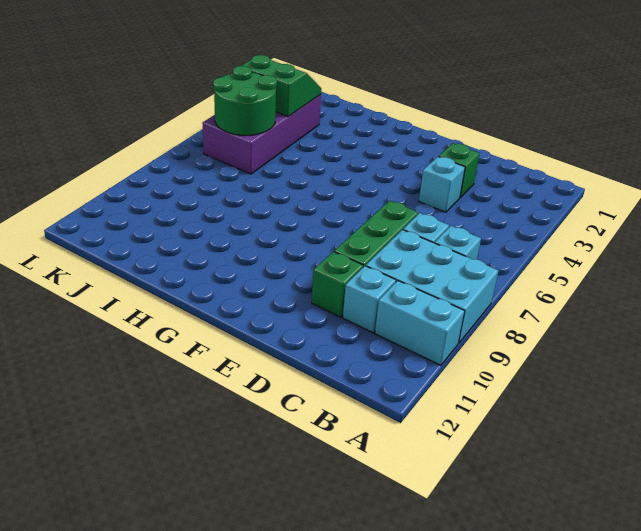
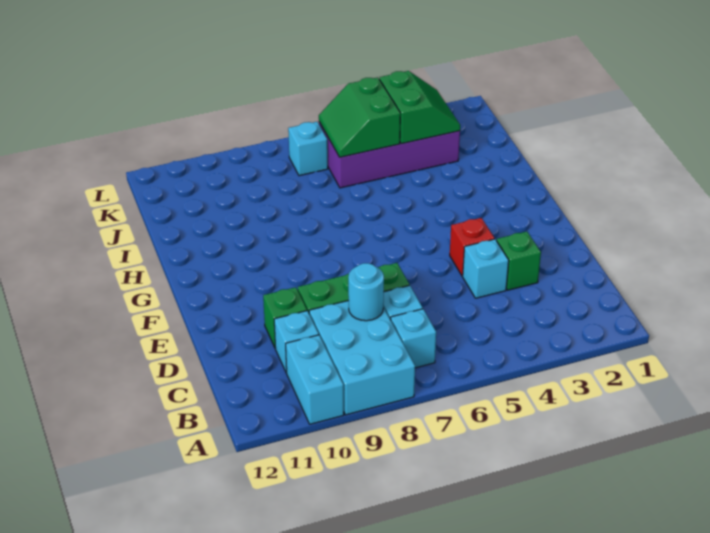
none -> cyan round brick C8 level 2
none -> red brick E4 level 1
green round brick J5:K6 level 2 -> green slope J5:K6 level 2 top 5
none -> cyan brick K7 level 1

